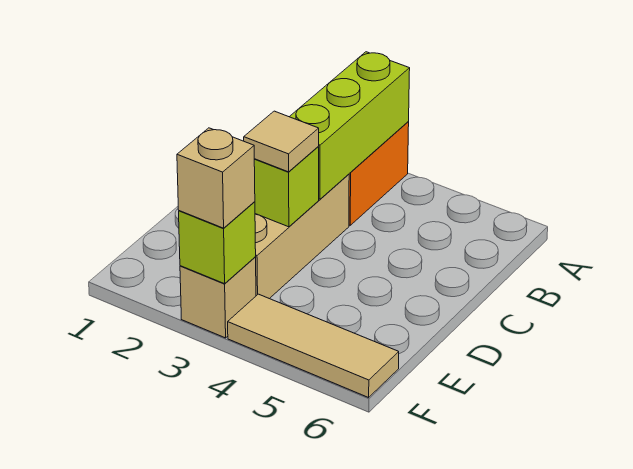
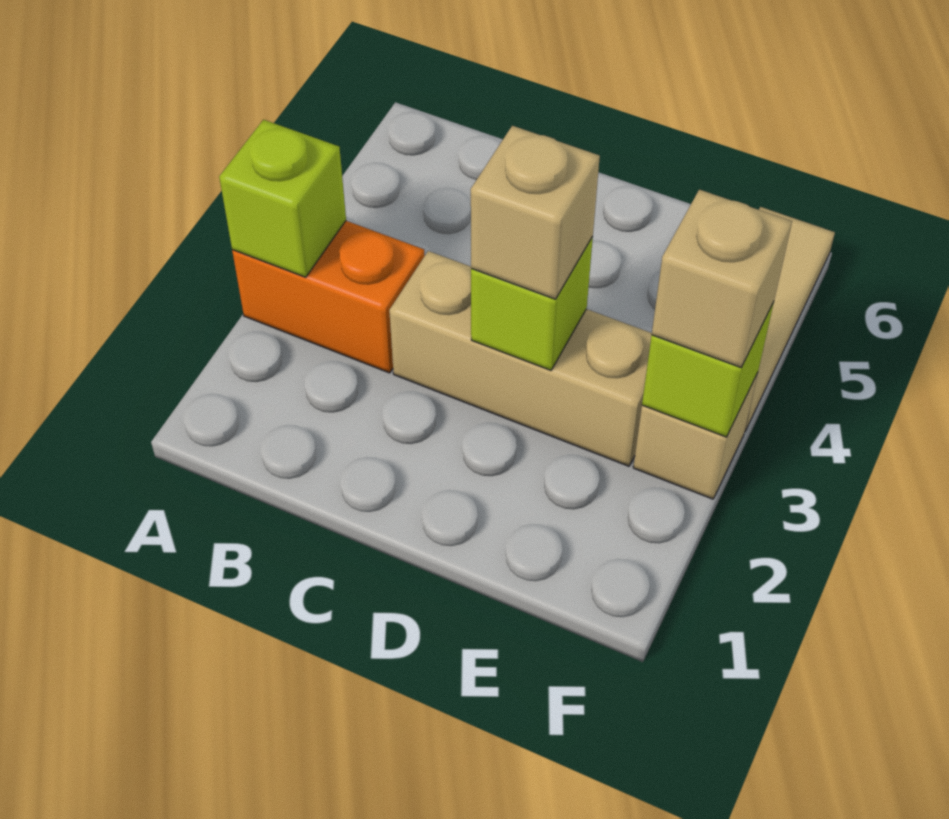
lime brick A3:C3 level 2 -> lime brick A3 level 2
tan tile D3 level 3 -> tan brick D3 level 3

